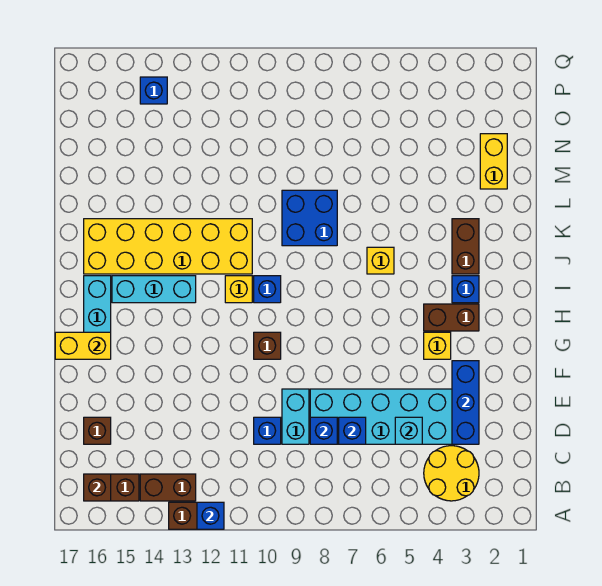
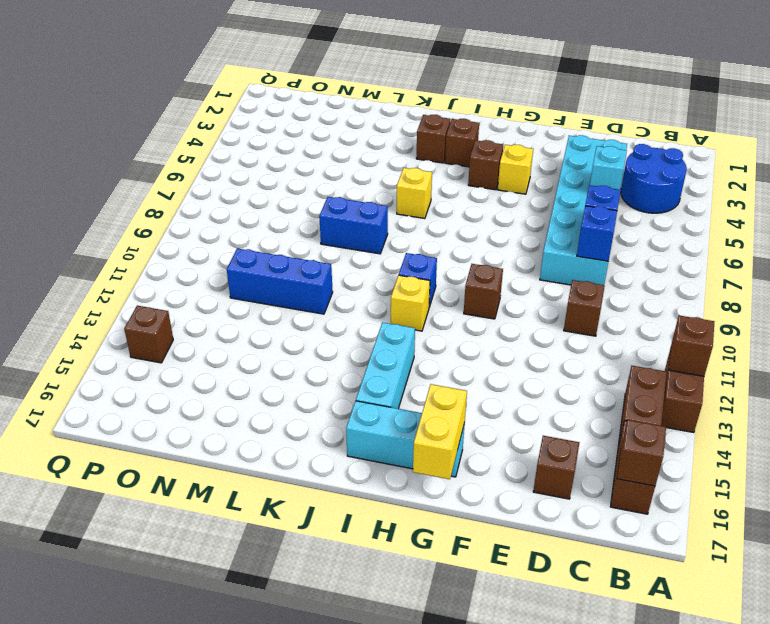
blue brick A12 level 2 -> brown brick A12 level 2
yellow round brick B3:C4 level 1 -> blue round brick B3:C4 level 1
blue brick D3:F3 level 2 -> blue brick L11:N11 level 1
cyan brick D9:E9 level 1 -> none
blue brick D10 level 1 -> brown brick D10 level 1
brown brick H3:H4 level 1 -> brown brick H4 level 1
blue brick I3 level 1 -> brown brick I3 level 1
brown brick J3:K3 level 1 -> brown brick J3 level 1
yellow brick J11:K16 level 1 -> none
blue brick K8:L9 level 1 -> blue brick K8:L8 level 1
yellow brick M2:N2 level 1 -> none
blue brick P14 level 1 -> brown brick P14 level 1

